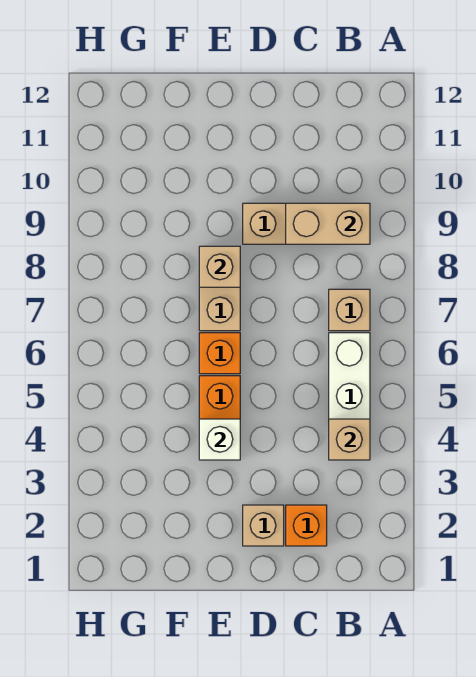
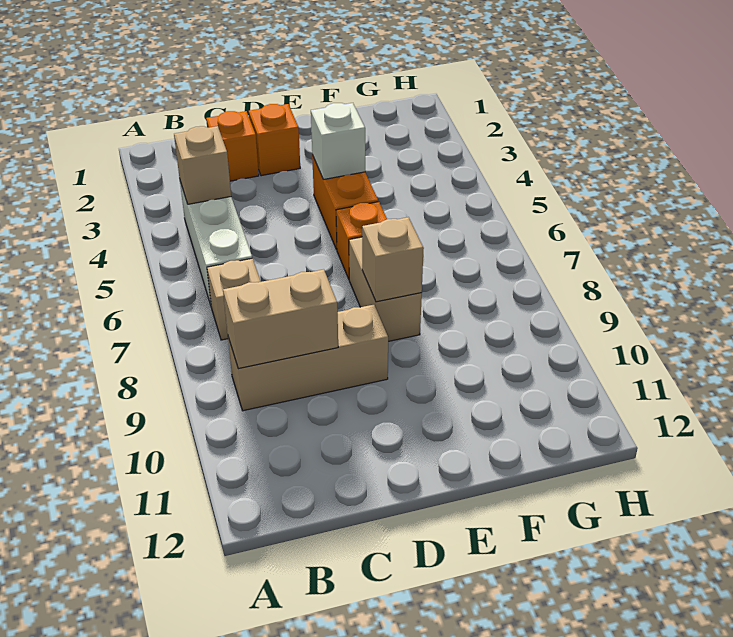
tan brick D2 level 1 -> orange brick D2 level 1

